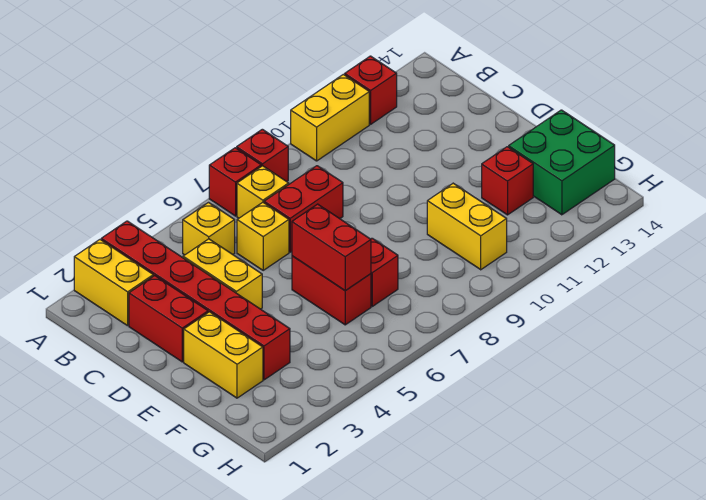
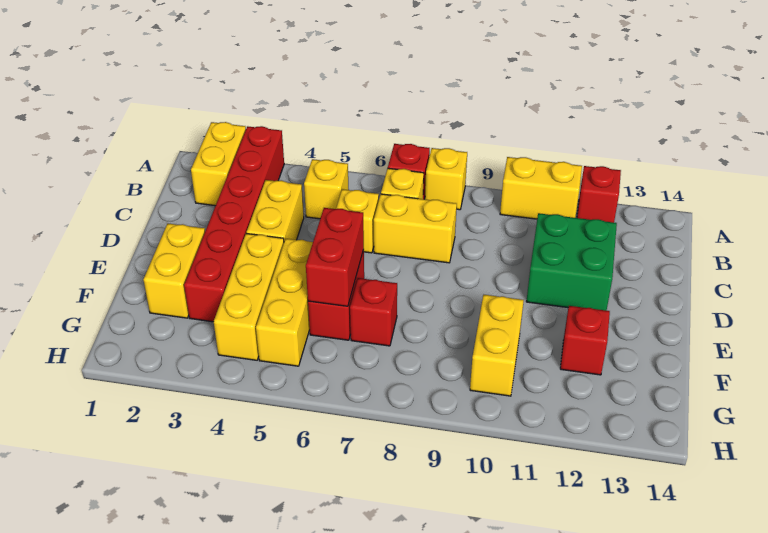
red brick A8 level 1 -> yellow brick A8 level 1
red brick C2:D2 level 1 -> none
red brick C7:C8 level 1 -> yellow brick C7:C8 level 1
none -> yellow brick E4:G4 level 1
none -> yellow brick E5:G5 level 1
green brick F13:G14 level 1 -> green brick C11:D12 level 1

